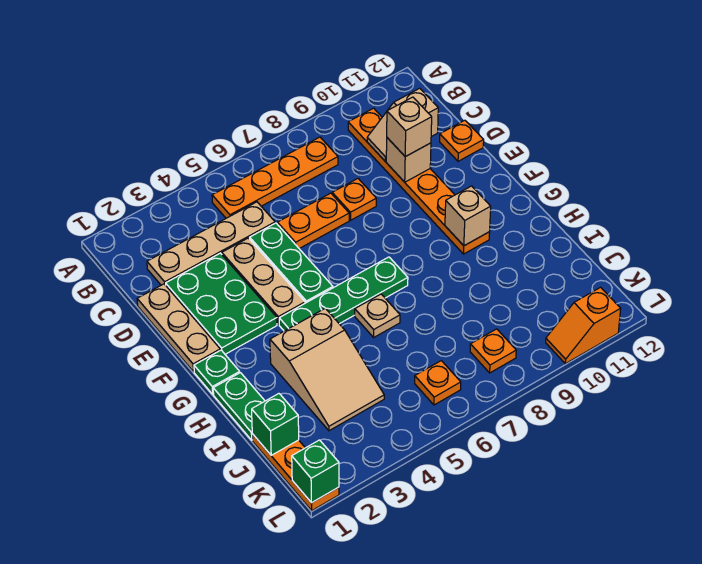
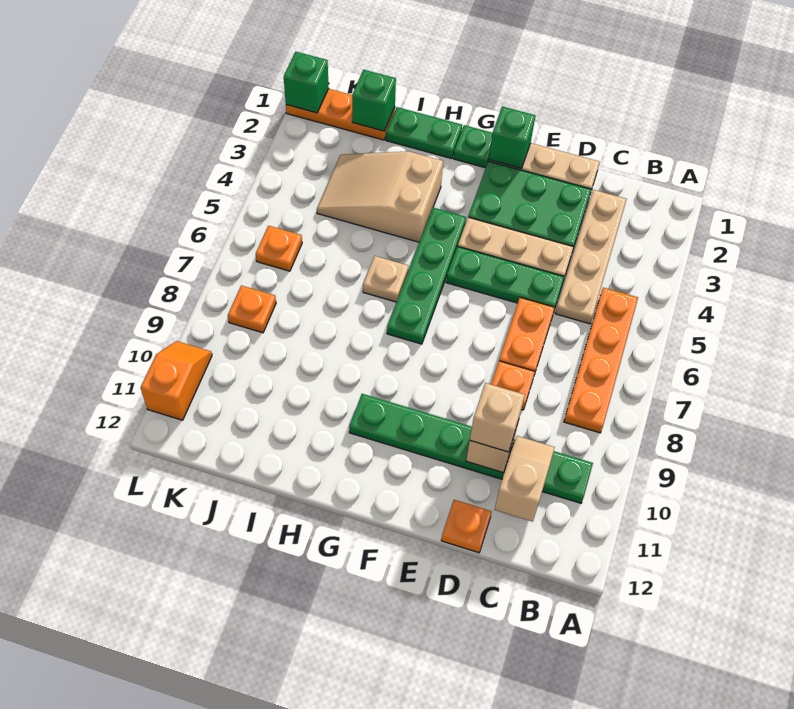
orange plate B10:G10 level 1 -> green plate B10:G10 level 1
none -> green brick F1 level 2
tan brick G10 level 2 -> none

